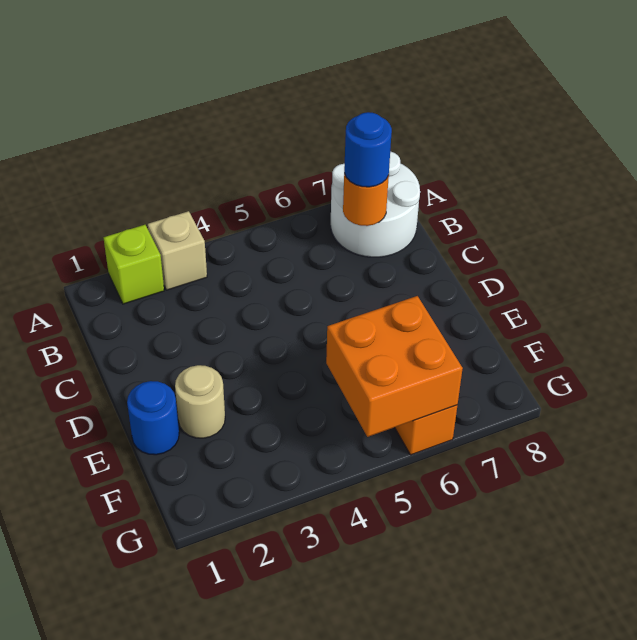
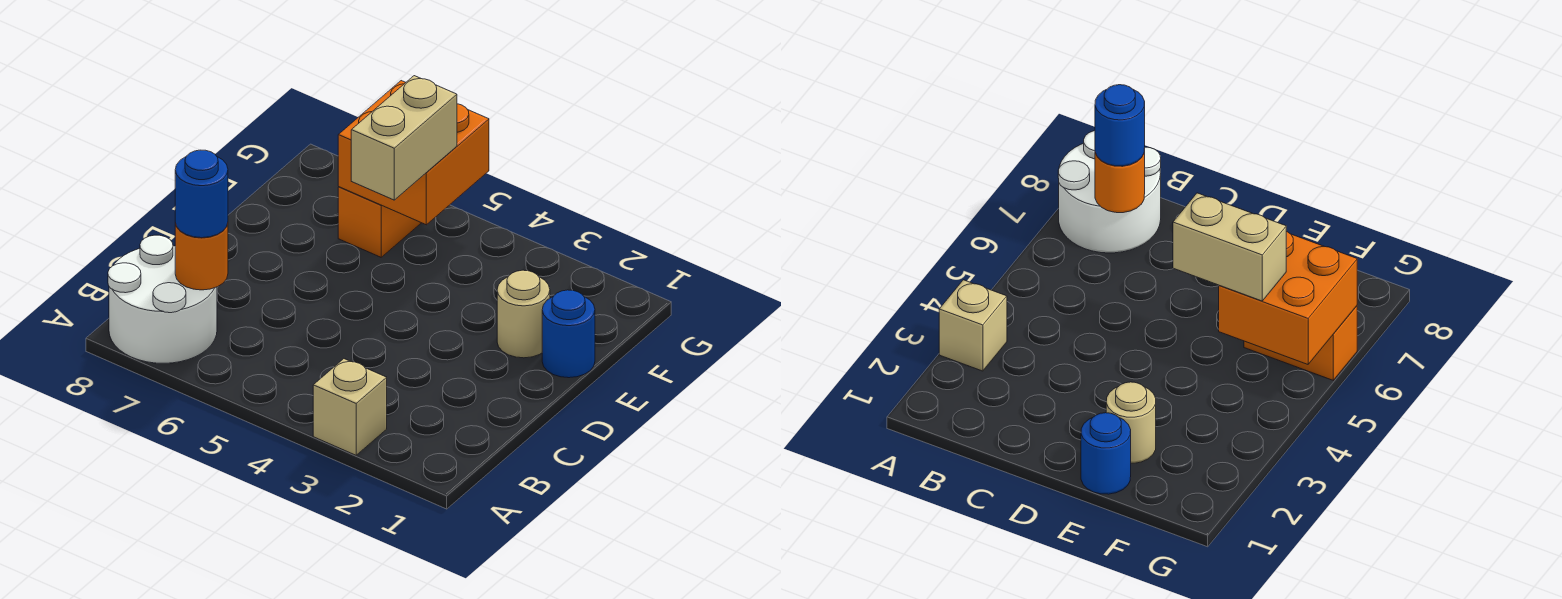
lime brick A2 level 1 -> none
none -> tan brick E5:F5 level 3

